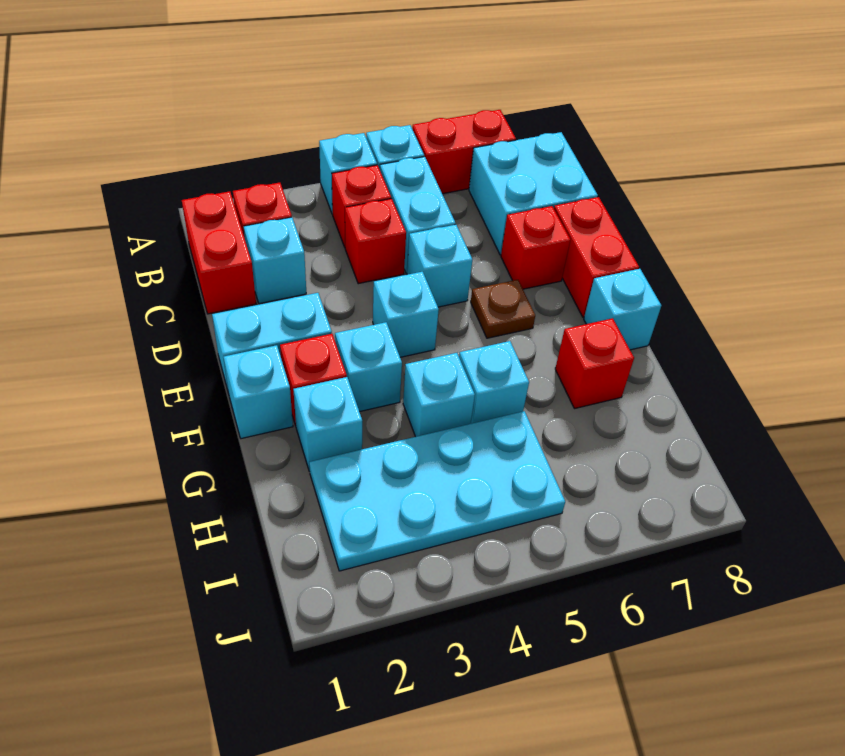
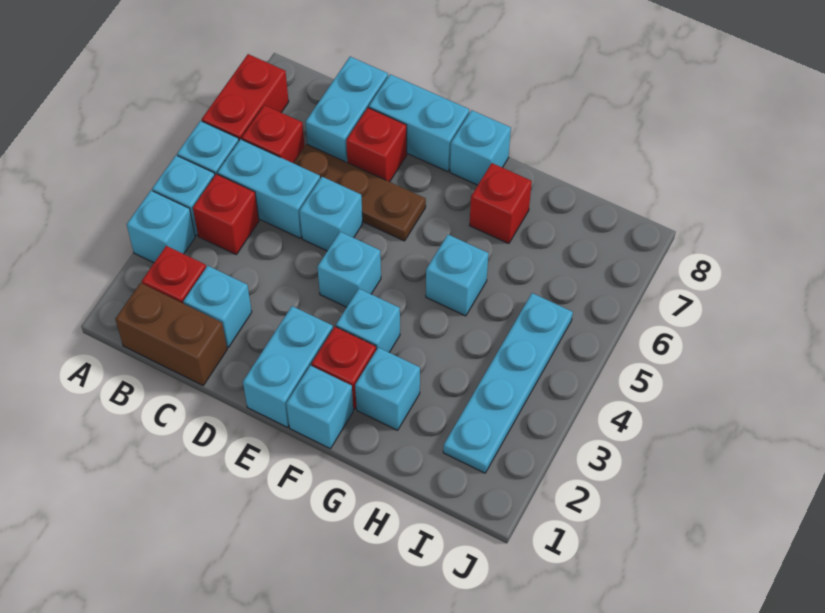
red brick B1:C1 level 1 -> brown brick B1:C1 level 1
cyan brick B7:C8 level 1 -> cyan brick C7:C8 level 1
red brick C4 level 1 -> red brick B6 level 1
red brick D8:E8 level 1 -> cyan brick D8:E8 level 1
brown plate E6 level 1 -> brown plate C6:E6 level 1
cyan brick G4 level 1 -> cyan brick A3 level 1
cyan plate H2:I5 level 1 -> cyan plate I2:I5 level 1

